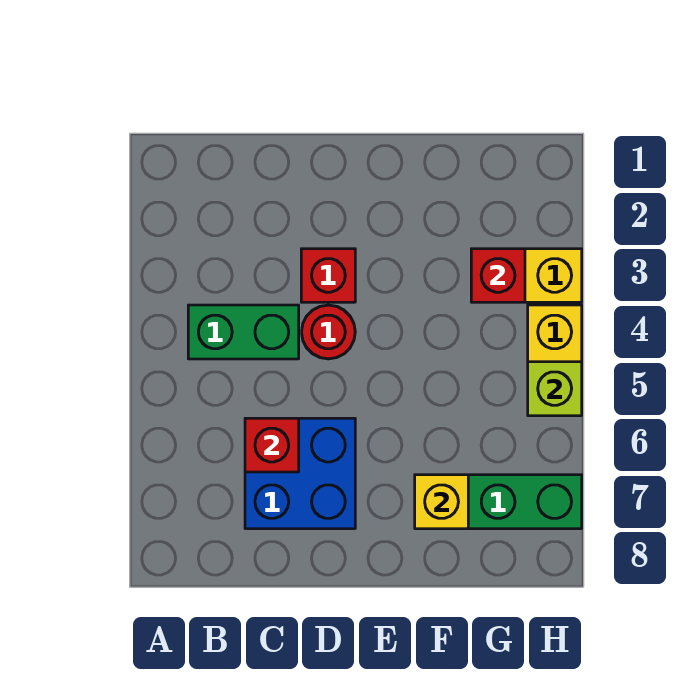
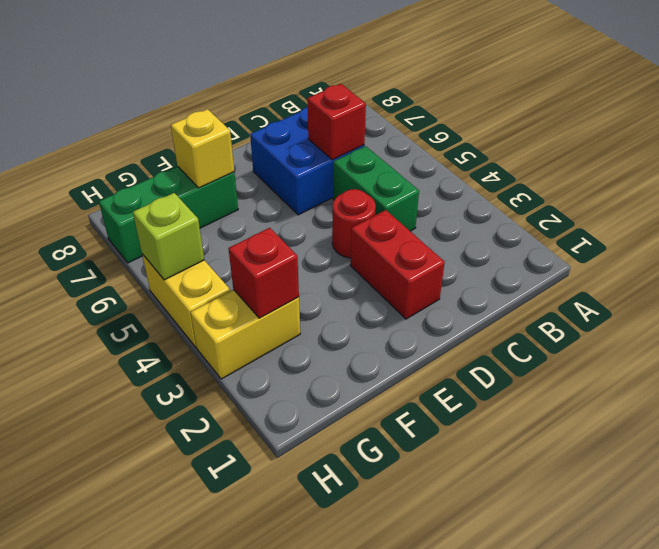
green brick B4:C4 level 1 -> green brick C4:C5 level 1
red brick D3 level 1 -> red brick D2:D3 level 1

